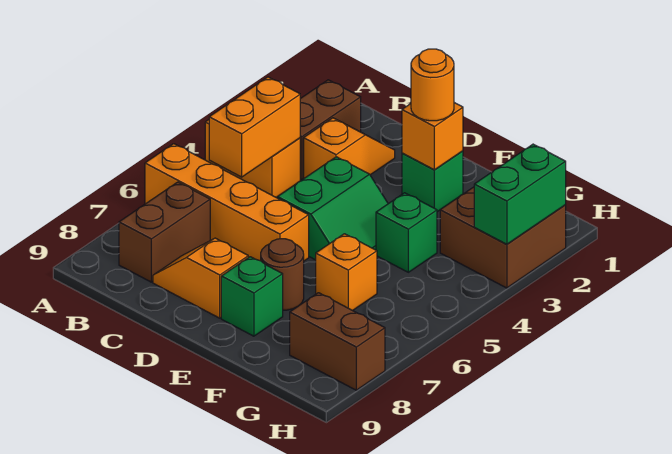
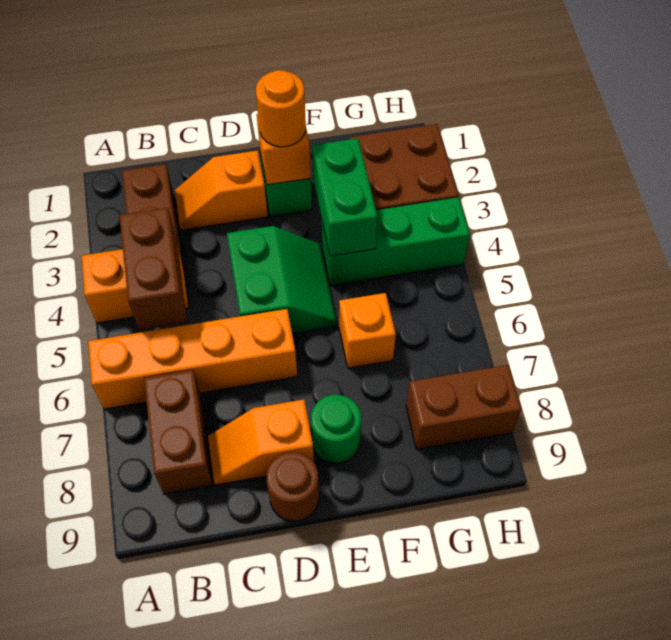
orange brick B4:B5 level 2 -> brown brick B4:B5 level 2
orange slope C2:C3 level 1 top 3 -> orange slope C2:D2 level 1 top D
brown round brick E7 level 1 -> brown round brick D9 level 1
green brick E8 level 1 -> green round brick E8 level 1
green brick F4 level 1 -> green brick F4:H4 level 1
green brick H2:H3 level 2 -> green brick F3:F4 level 2

